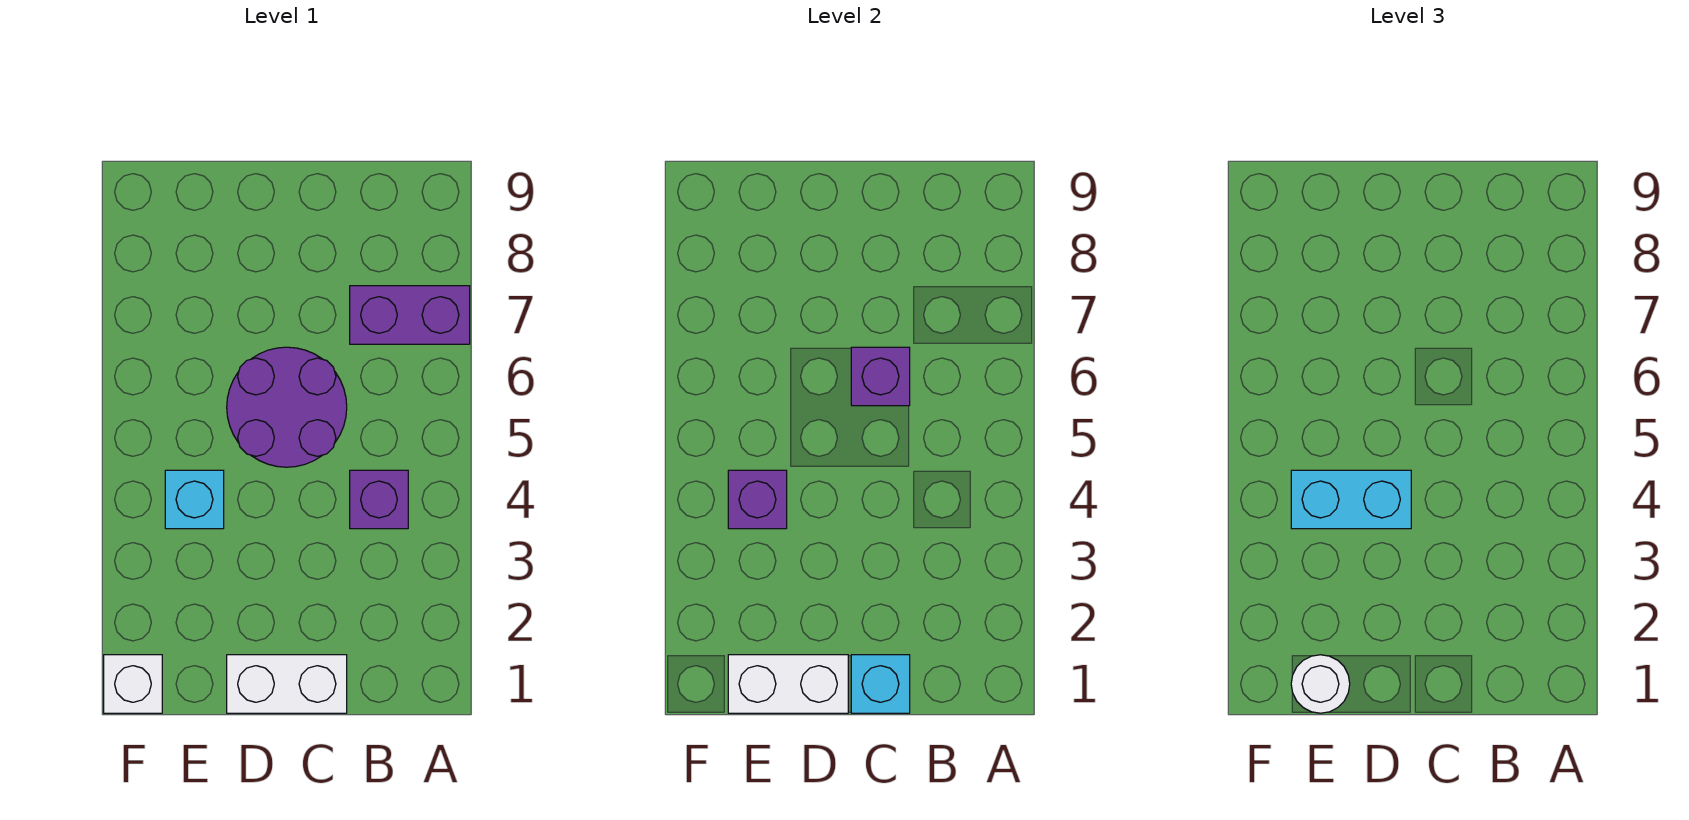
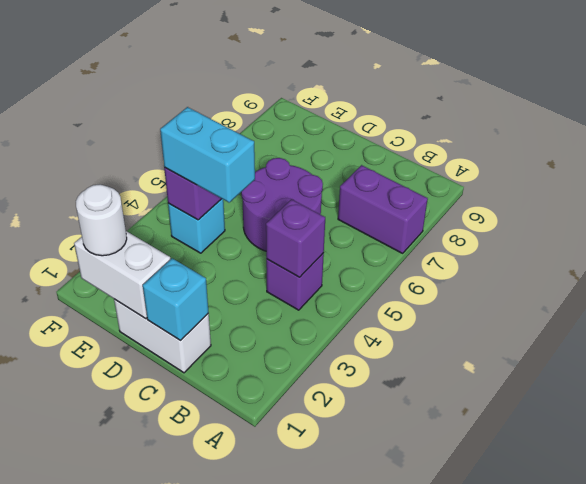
purple brick C6 level 2 -> purple brick B4 level 2
white brick F1 level 1 -> none

